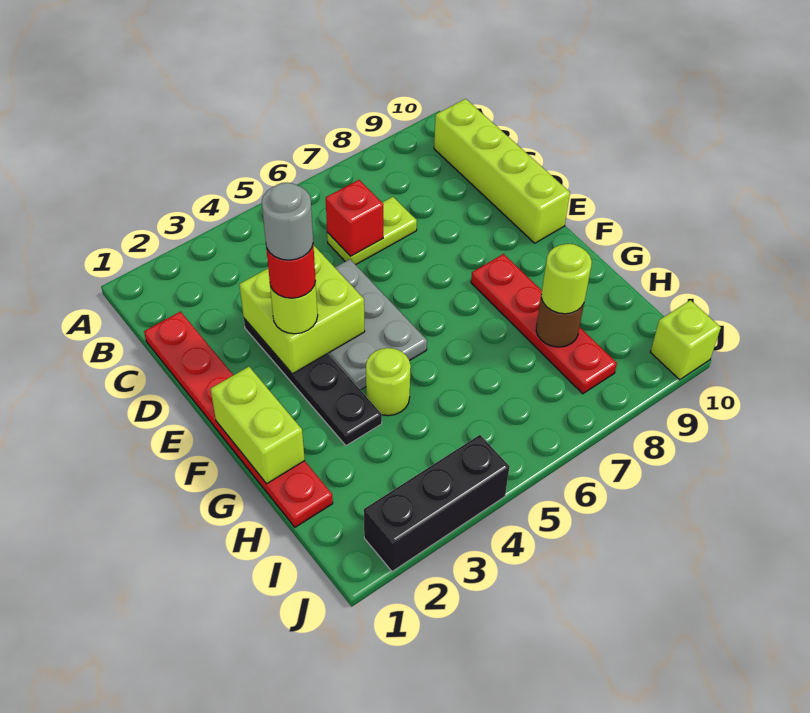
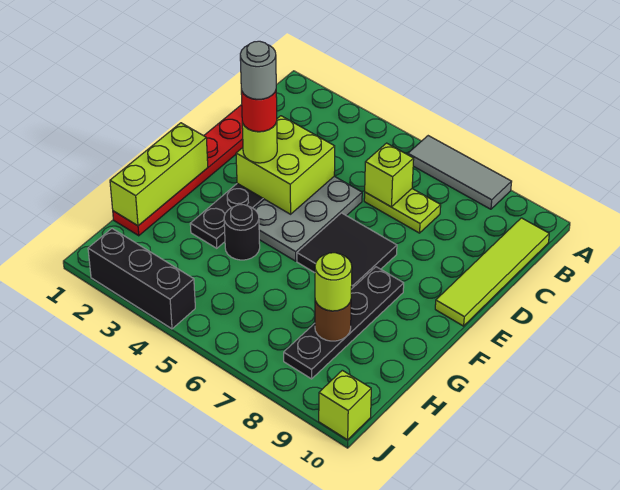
none -> grey tile A6:A8 level 1
lime brick B10:E10 level 1 -> lime tile B10:E10 level 1
red brick C6 level 2 -> lime brick C6 level 2
none -> black tile E6:F7 level 1
lime brick F1:G1 level 2 -> lime brick F1:H1 level 2
red plate F8:I8 level 1 -> black plate F8:I8 level 1
lime round brick G4 level 1 -> black round brick G4 level 1

